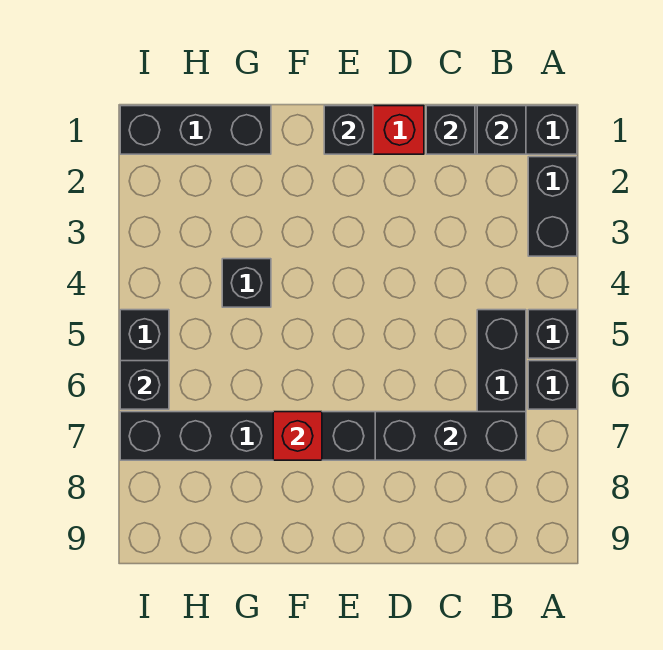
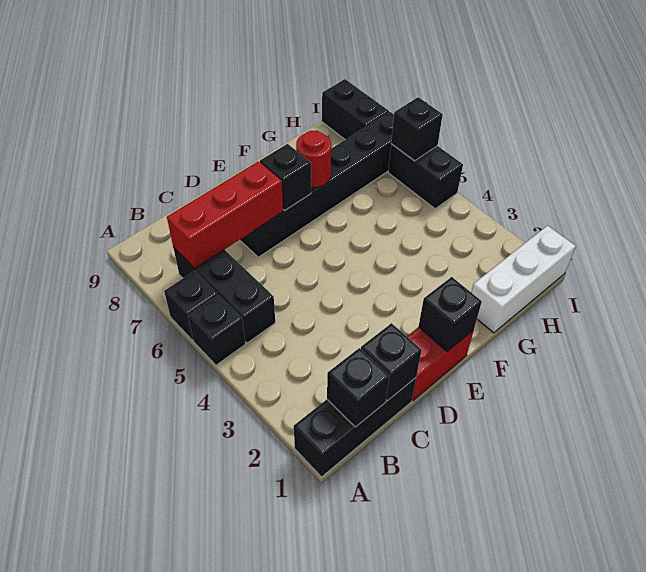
black brick A2:A3 level 1 -> black brick I8:I9 level 1
black brick B7:D7 level 2 -> red brick B7:D7 level 2
red brick F7 level 2 -> red round brick F7 level 2
black brick G1:I1 level 1 -> white brick G1:I1 level 1
black brick G4 level 1 -> black brick E7 level 2

